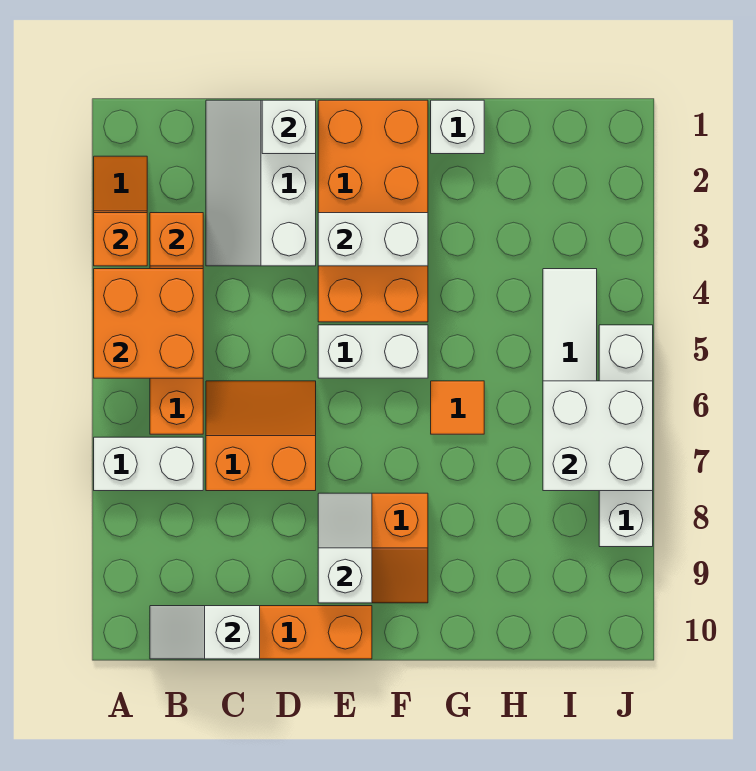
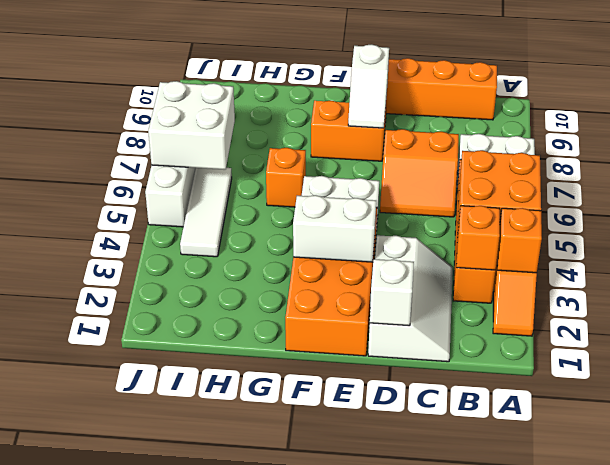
white slope B10:C10 level 2 top C -> none
white brick G1 level 1 -> none
orange tile G6 level 1 -> orange brick G6 level 1

